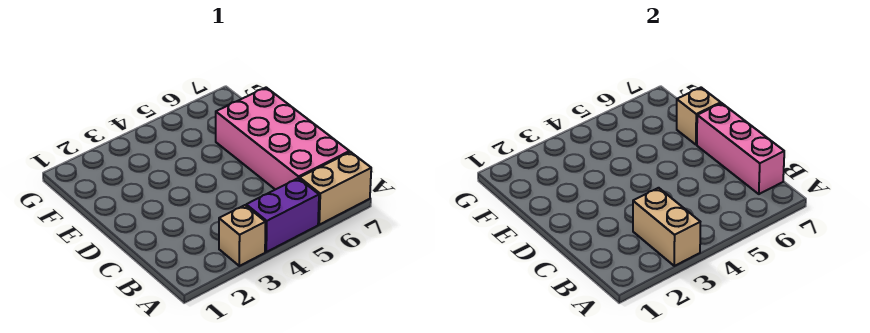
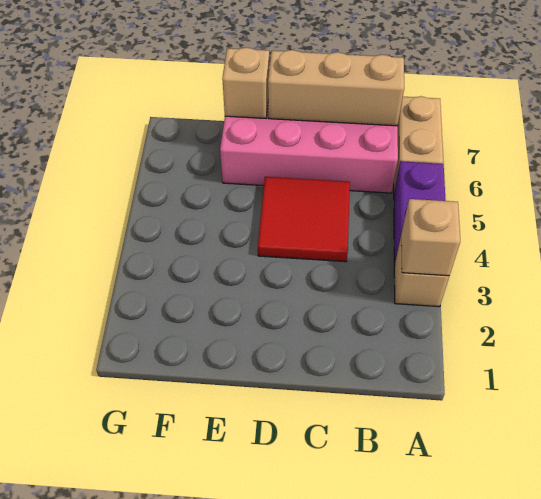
tan brick A3:B3 level 2 -> tan brick A3 level 2
pink brick B7:D7 level 2 -> tan brick B7:D7 level 2
none -> red tile C4:D5 level 1

